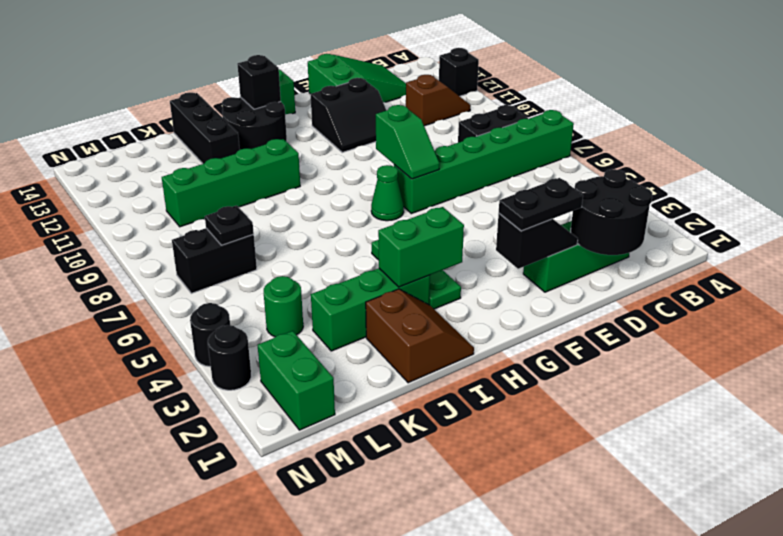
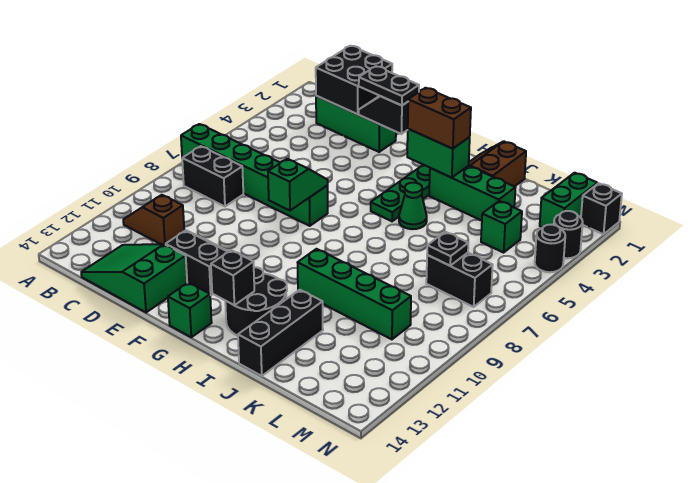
black brick A12 level 1 -> black brick N1 level 1
black round brick C1:D2 level 2 -> black brick C1:D2 level 2
green cone G7 level 1 -> green cone I5 level 1
none -> brown brick H3:I3 level 3
green round brick L4 level 1 -> green brick L4 level 1

